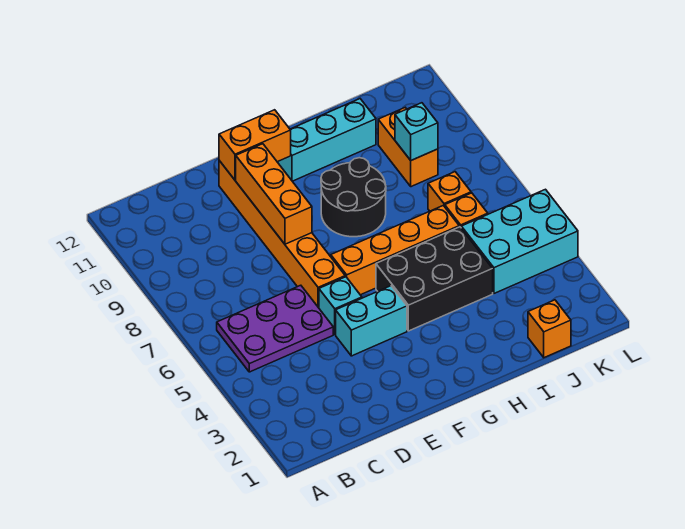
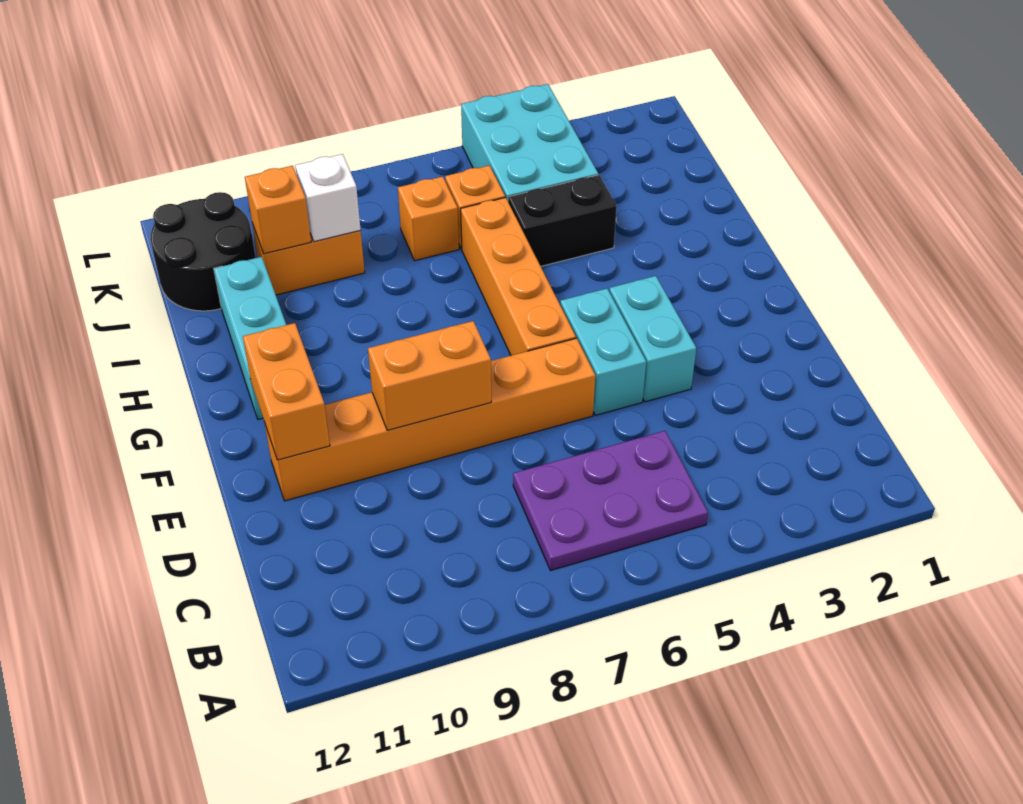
purple plate B5:D6 level 1 -> purple plate B5:C7 level 1
cyan brick E5 level 1 -> cyan brick E5:F5 level 1
orange brick E8:E10 level 2 -> orange brick E8:E9 level 2
black brick G4:I5 level 1 -> black brick I4:I5 level 1
black round brick G8:H9 level 1 -> black round brick J11:K12 level 1
orange brick J1 level 1 -> orange brick J10 level 2
cyan brick J9 level 2 -> white brick J9 level 2

